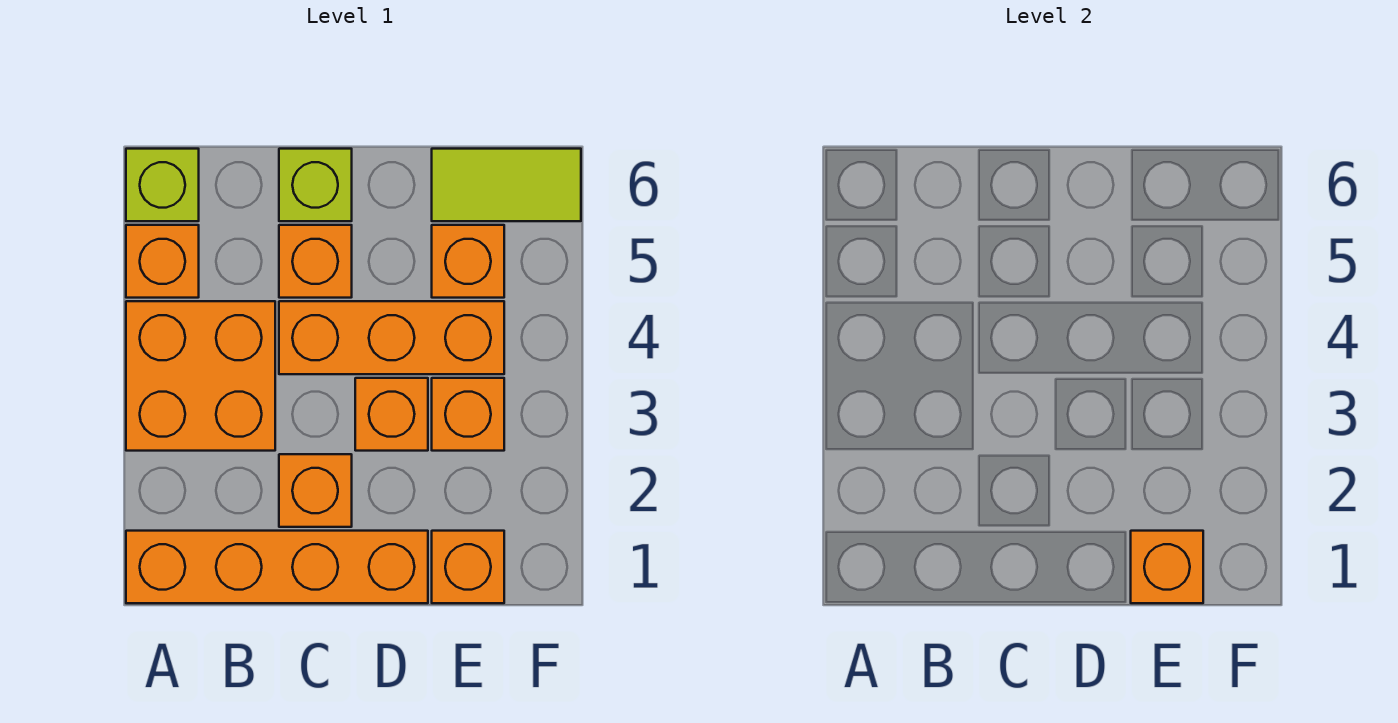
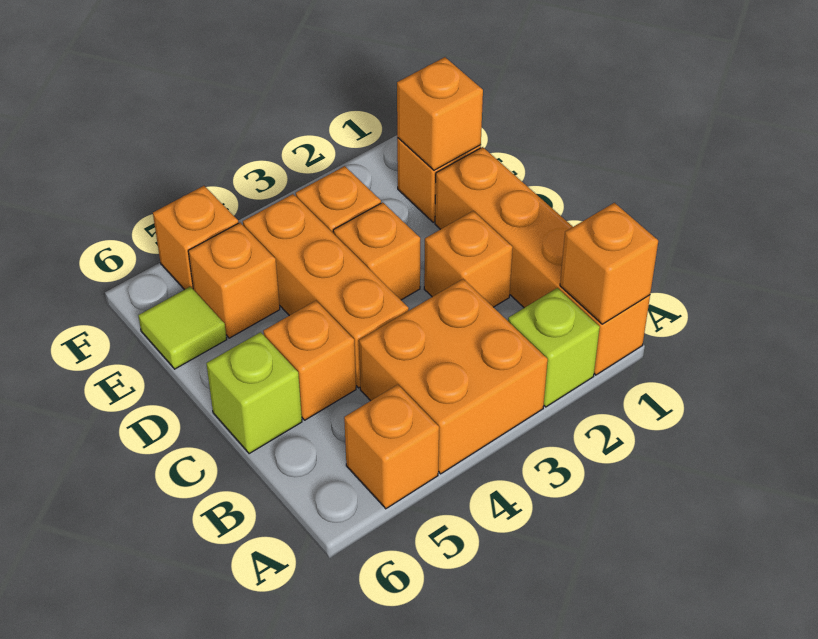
none -> orange brick A1 level 2
lime brick A6 level 1 -> lime brick A2 level 1
lime tile E6:F6 level 1 -> lime tile E6 level 1
none -> orange brick F5 level 1

